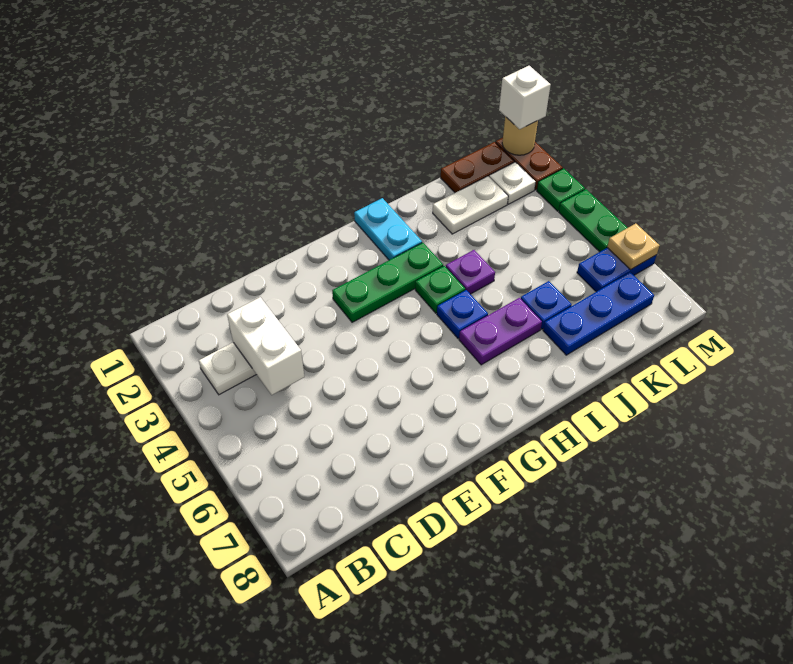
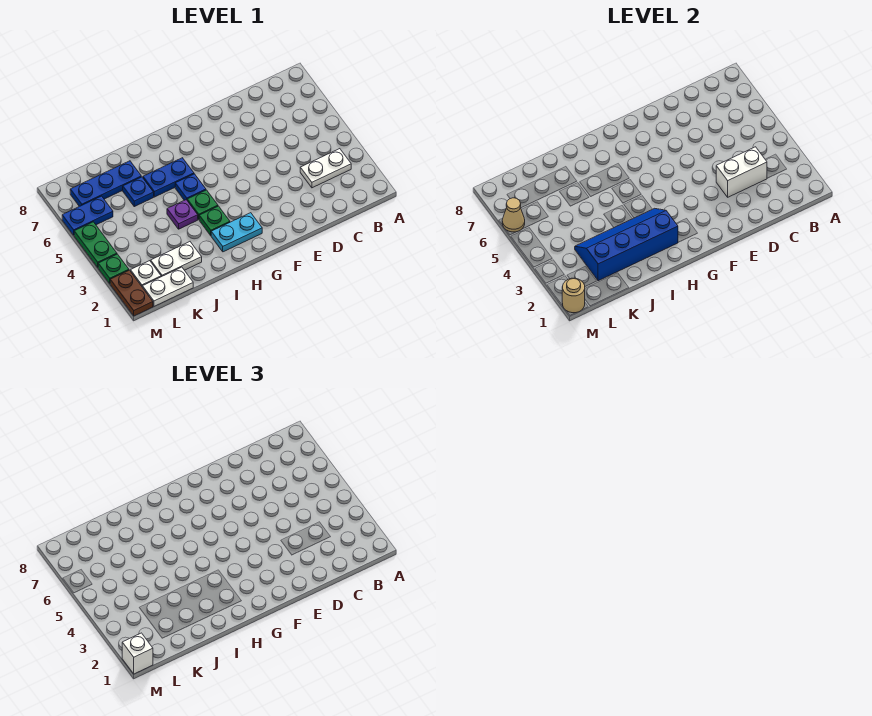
white brick C3:C4 level 2 -> white brick C3:D3 level 2
green plate F3:H3 level 1 -> green plate H3 level 1
cyan plate H1:H2 level 1 -> cyan plate G2:H2 level 1
none -> blue slope H2:K3 level 2 top 2
purple plate H6:I6 level 1 -> blue plate H6:I6 level 1
brown plate K1:L1 level 1 -> white plate K1:L1 level 1
tan plate M6 level 2 -> tan cone M6 level 2

